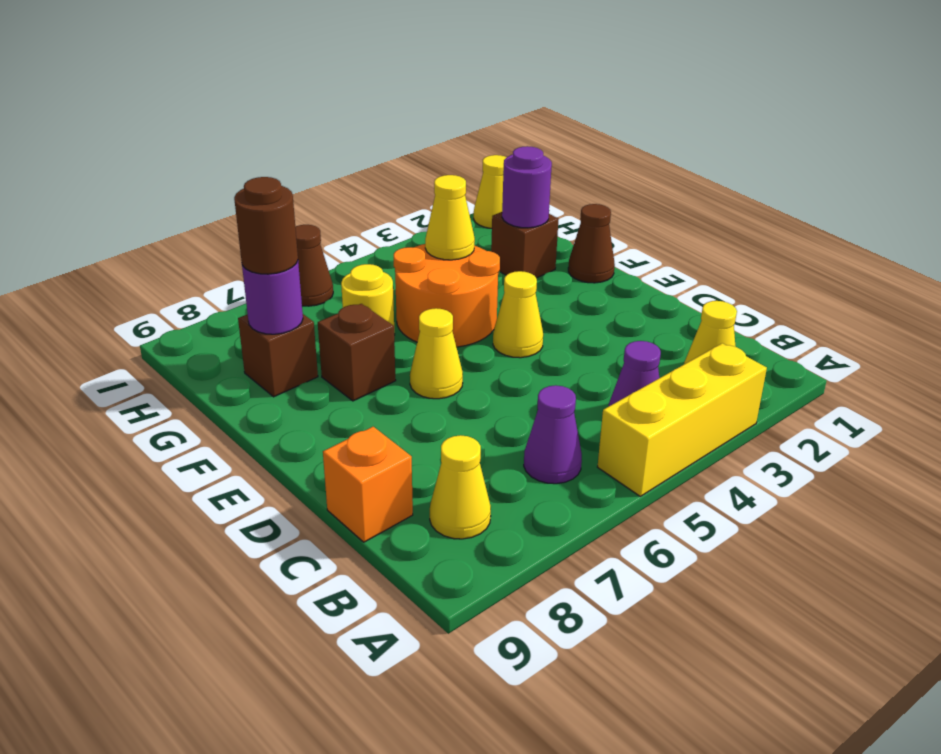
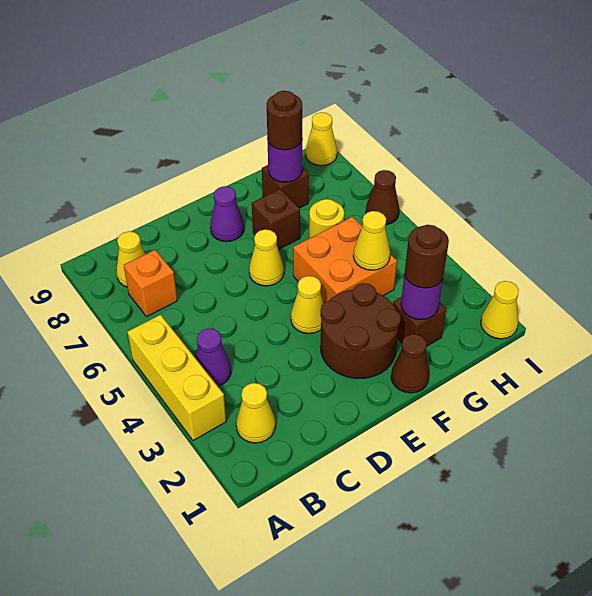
purple cone B6 level 1 -> purple cone E8 level 1
orange brick C9 level 1 -> orange brick B7 level 1
none -> brown round brick E2:F3 level 1
orange round brick F4:G5 level 1 -> orange brick F4:G5 level 1
none -> brown round brick G2 level 3
none -> yellow cone I9 level 1

